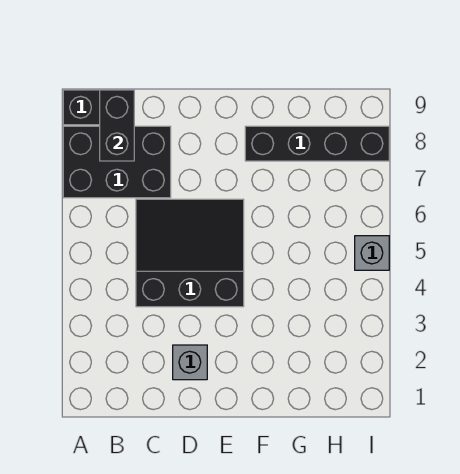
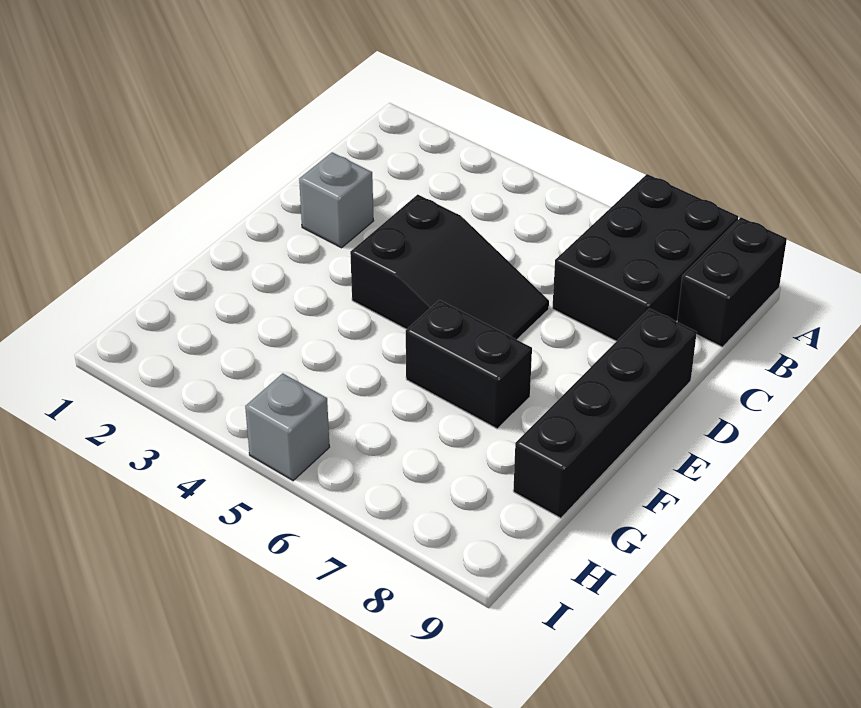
black brick B8:B9 level 2 -> black brick F6:F7 level 1
black slope C4:E6 level 1 top 4 -> black slope D4:E6 level 1 top 4
black brick F8:I8 level 1 -> black brick D9:G9 level 1

